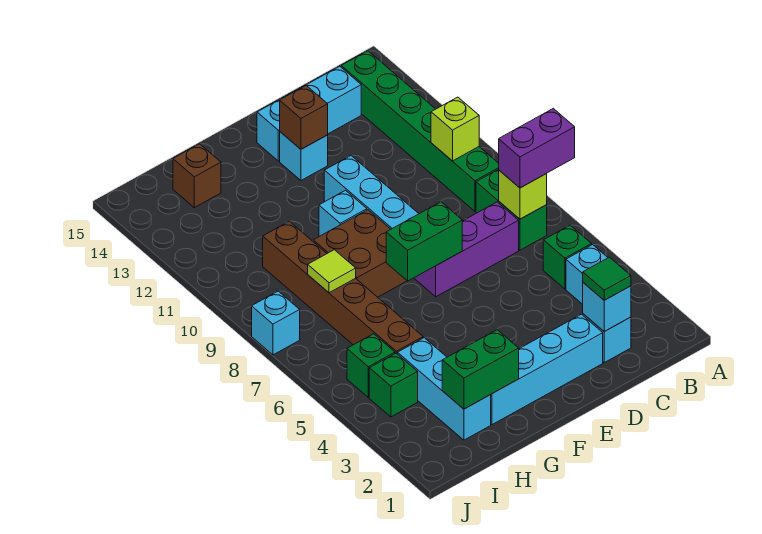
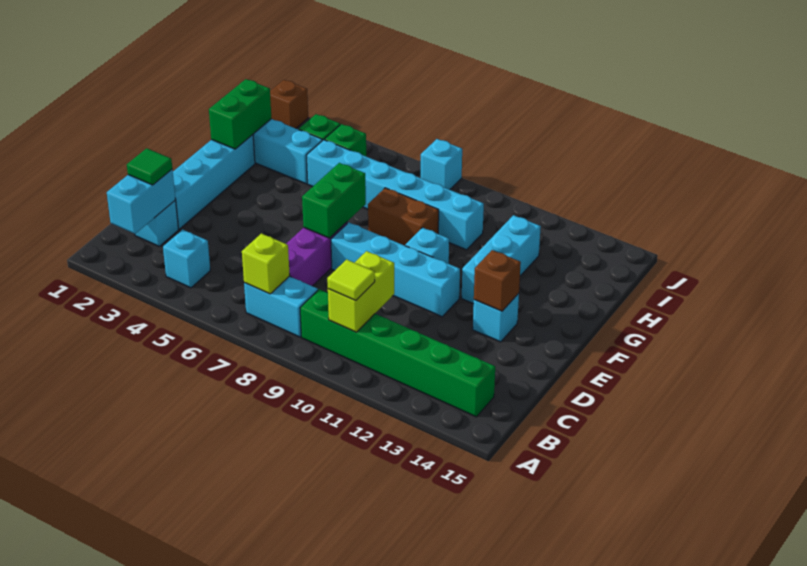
purple brick A7:B7 level 3 -> none
green brick B5 level 1 -> none
green brick B7:B8 level 1 -> cyan brick B7:B8 level 1
lime brick B10 level 2 -> lime brick B10:C10 level 2
cyan brick C2 level 2 -> cyan brick B2:C2 level 2
cyan brick C14:E14 level 1 -> cyan brick F12:H12 level 1
brown brick F8:G9 level 1 -> brown brick G8:G9 level 1
brown brick H5:H10 level 1 -> cyan brick H5:H10 level 1
lime tile H8 level 2 -> lime tile B10 level 3
brown brick H14 level 1 -> brown brick J2 level 1

